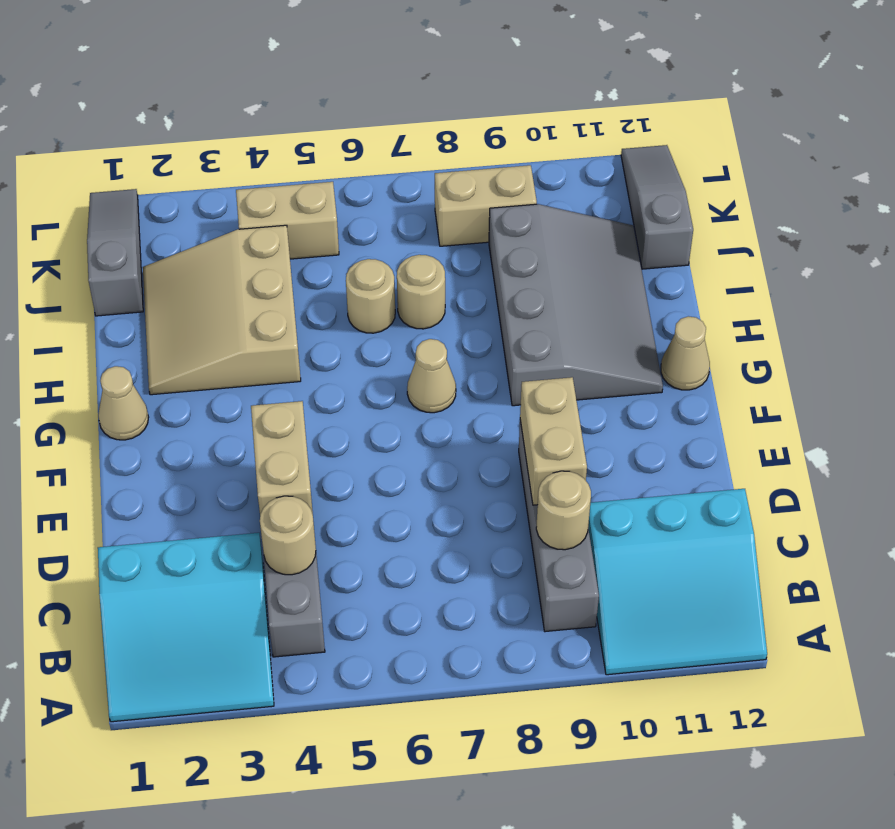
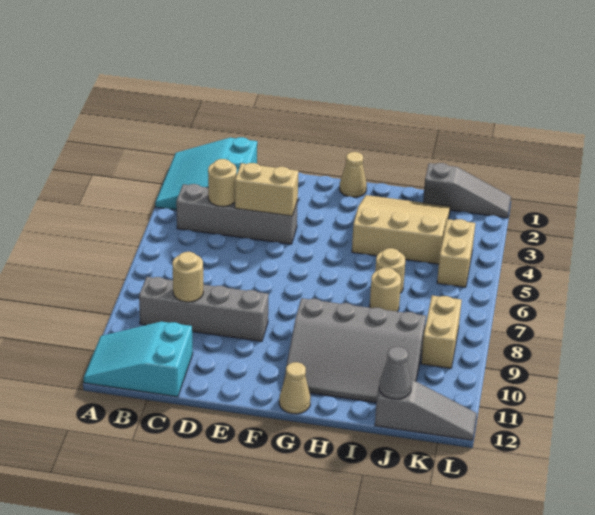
cyan slope A10:C12 level 1 top C -> cyan slope A11:C12 level 1 top C
tan brick D9:E9 level 2 -> none
tan cone G7 level 1 -> none
none -> grey cone J12 level 2

